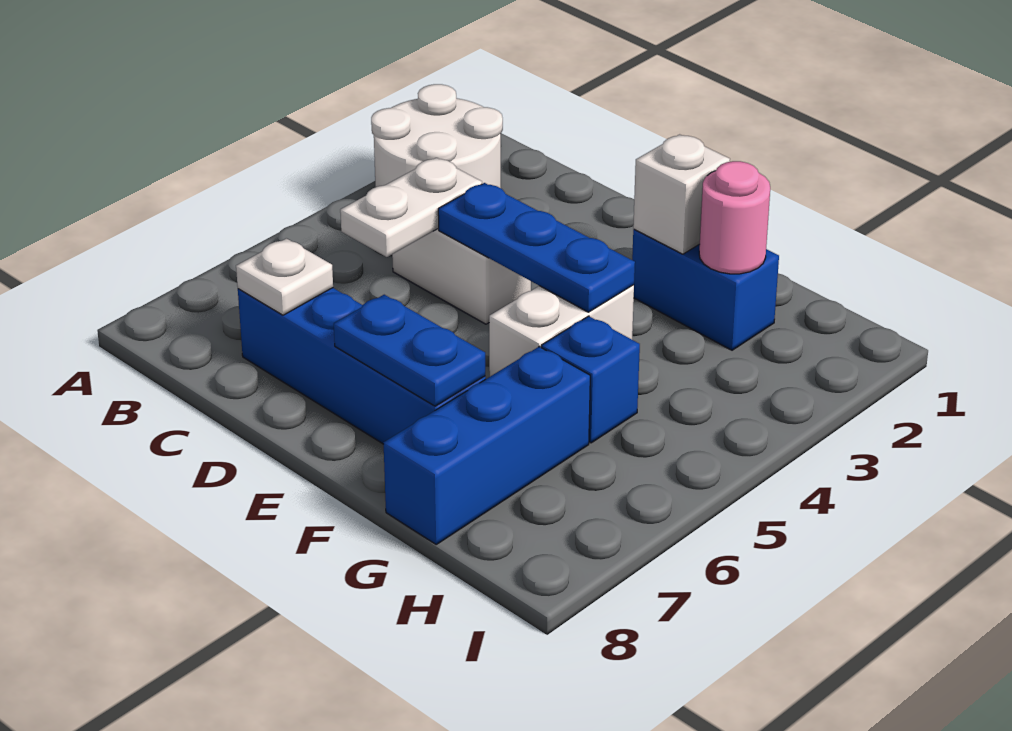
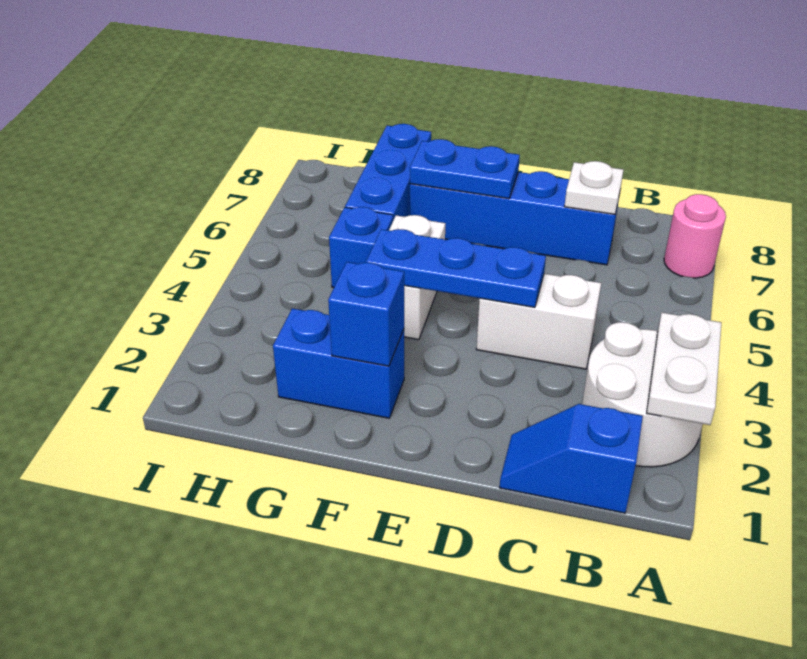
none -> blue slope B1:C1 level 1 top B
white plate C4:C5 level 2 -> white plate A2:A3 level 2
white brick F2 level 2 -> blue brick F2 level 2
pink round brick G2 level 2 -> pink round brick A7 level 1

